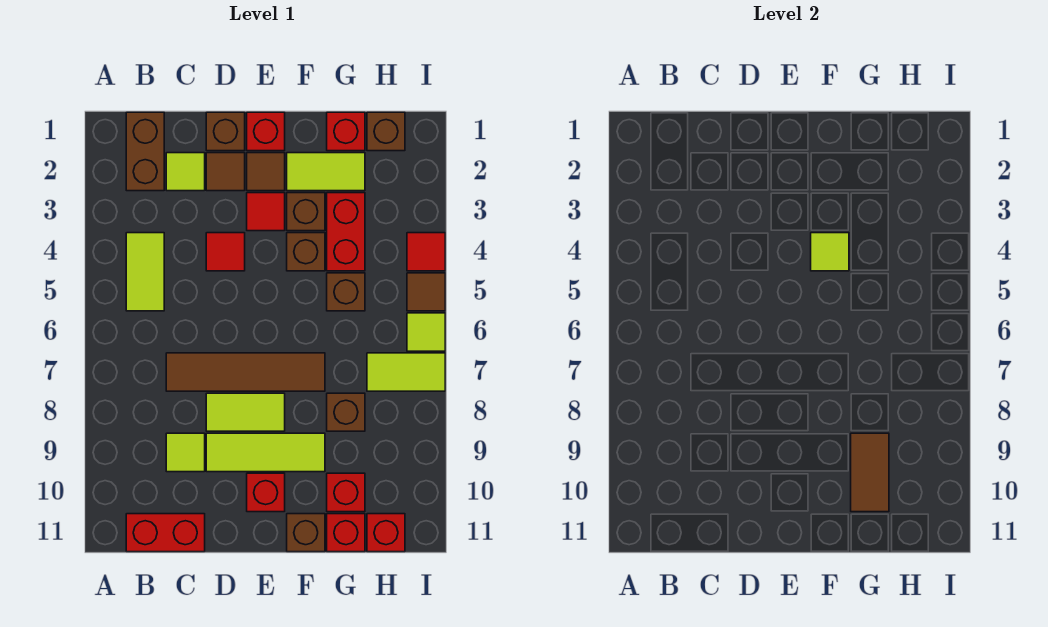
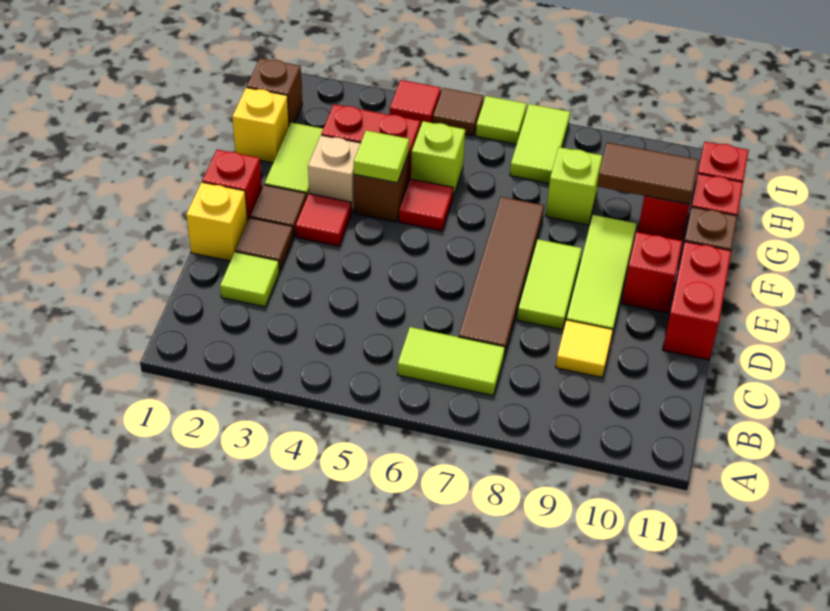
brown brick B1:B2 level 1 -> none
lime tile B4:B5 level 1 -> lime tile B6:B7 level 1
red brick B11:C11 level 1 -> red brick D11:E11 level 1
lime tile C9 level 1 -> yellow tile C9 level 1
brown brick D1 level 1 -> yellow brick D1 level 1
red tile D4 level 1 -> red tile F5 level 1
brown brick F3 level 1 -> tan brick F3 level 1
red brick G1 level 1 -> yellow brick G1 level 1
brown brick G5 level 1 -> lime brick G5 level 1
brown brick G8 level 1 -> lime brick G8 level 1

